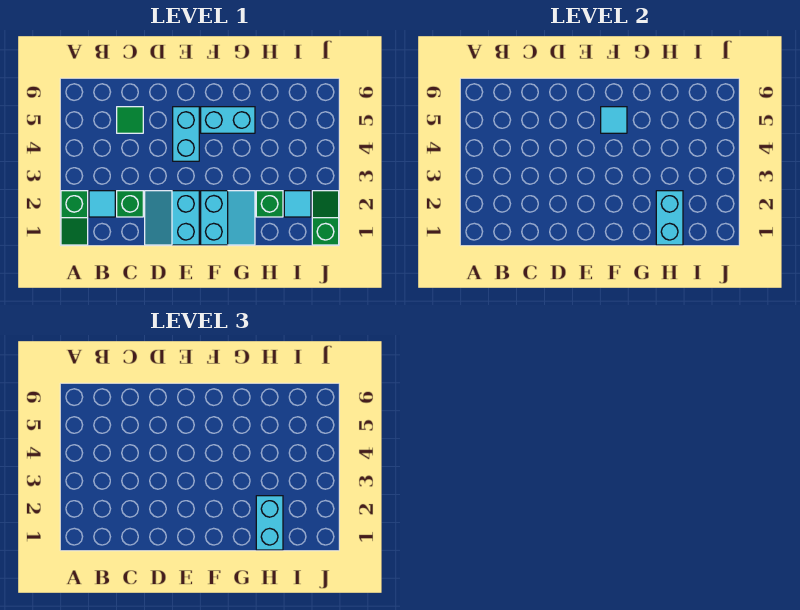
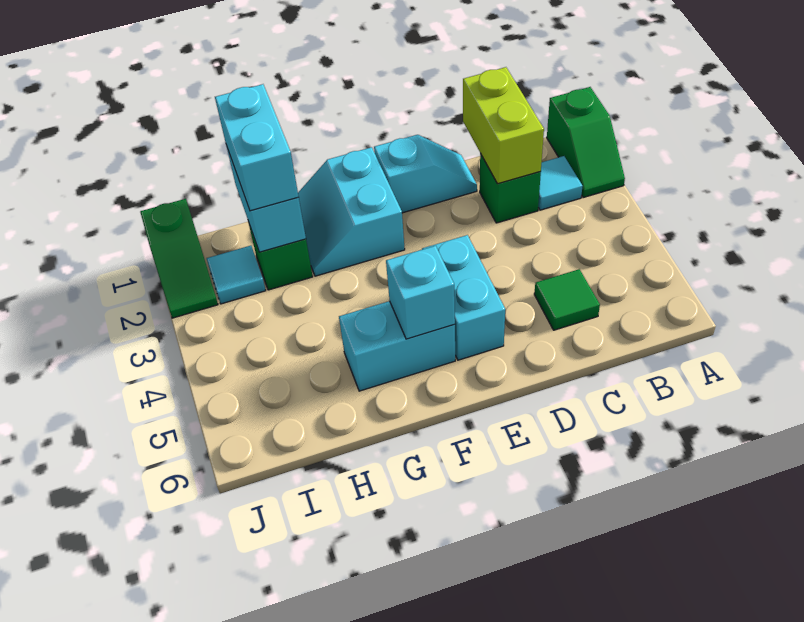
green slope A1:A2 level 1 top 2 -> green slope A1:A2 level 1 top 1
none -> lime brick C1:C2 level 2
cyan slope D1:E2 level 1 top E -> cyan slope D1:E1 level 1 top E
cyan tile F5 level 2 -> cyan brick F5 level 2

